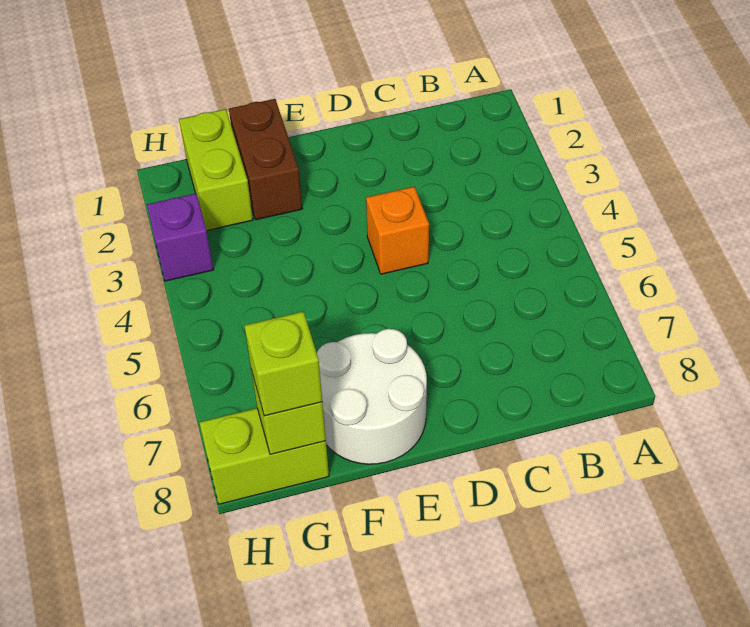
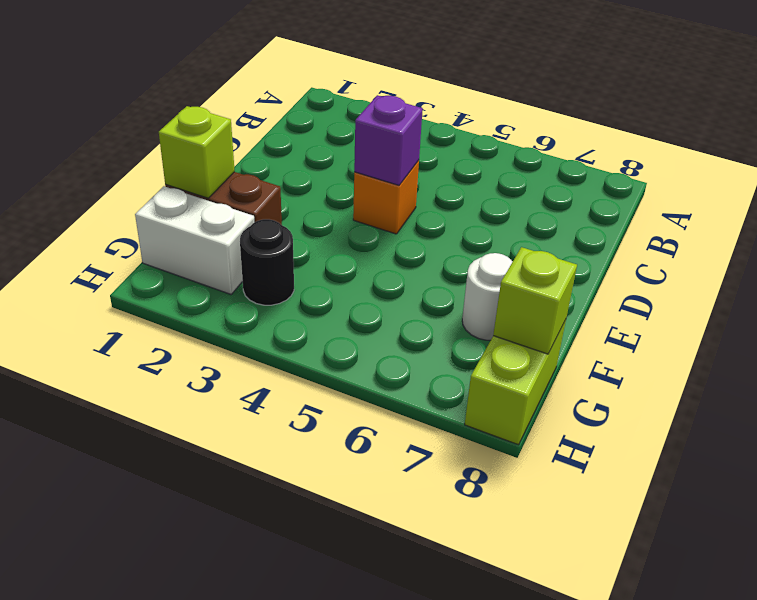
white round brick E7:F8 level 1 -> white round brick F7 level 1
lime brick G1:G2 level 1 -> white brick G1:G2 level 1
none -> black round brick G3 level 1
lime brick G8 level 3 -> lime brick F1 level 2
purple brick H3 level 1 -> purple brick D4 level 2

